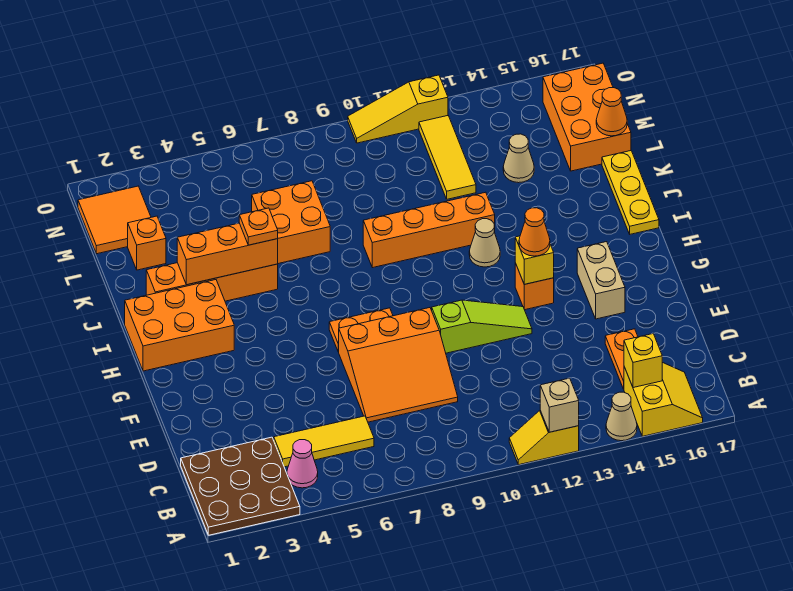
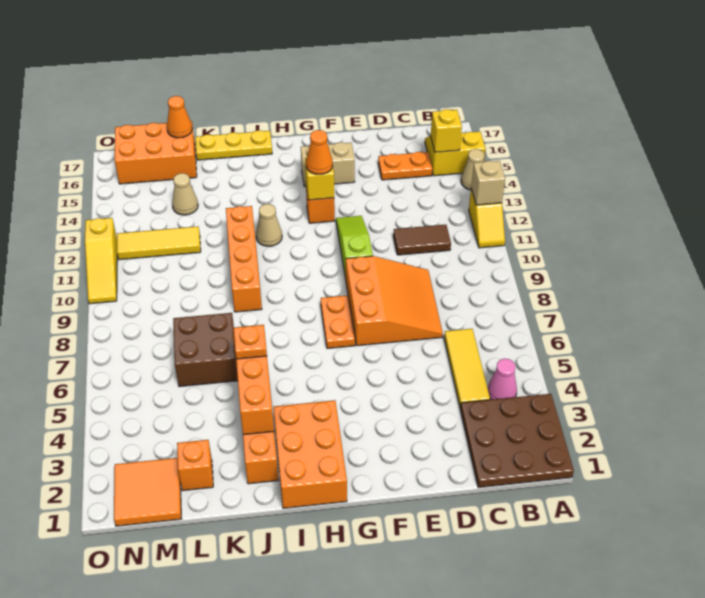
none -> brown tile C11:D11 level 1
orange brick K6:L7 level 1 -> brown brick K6:L7 level 1

